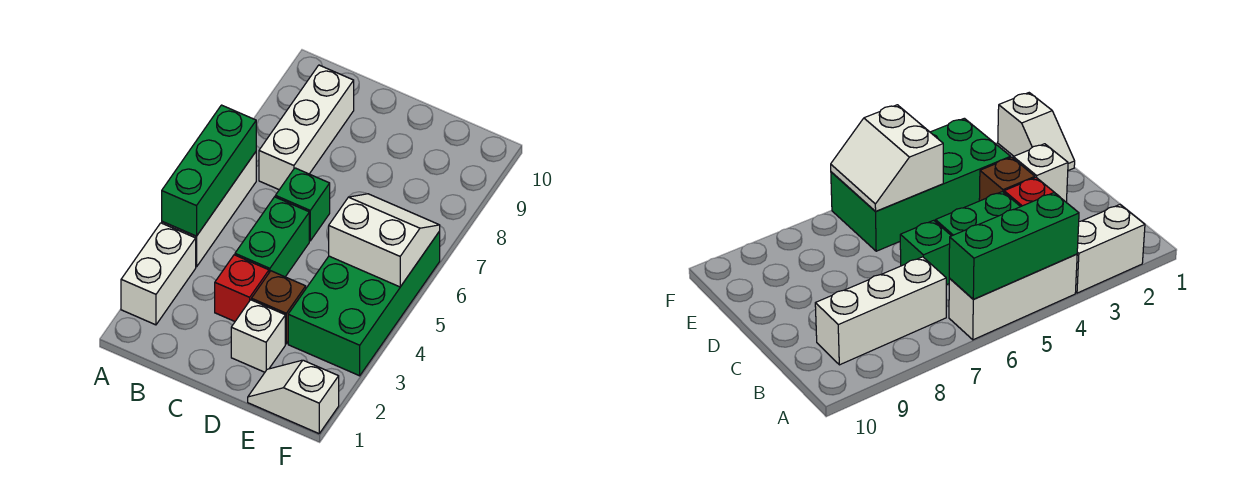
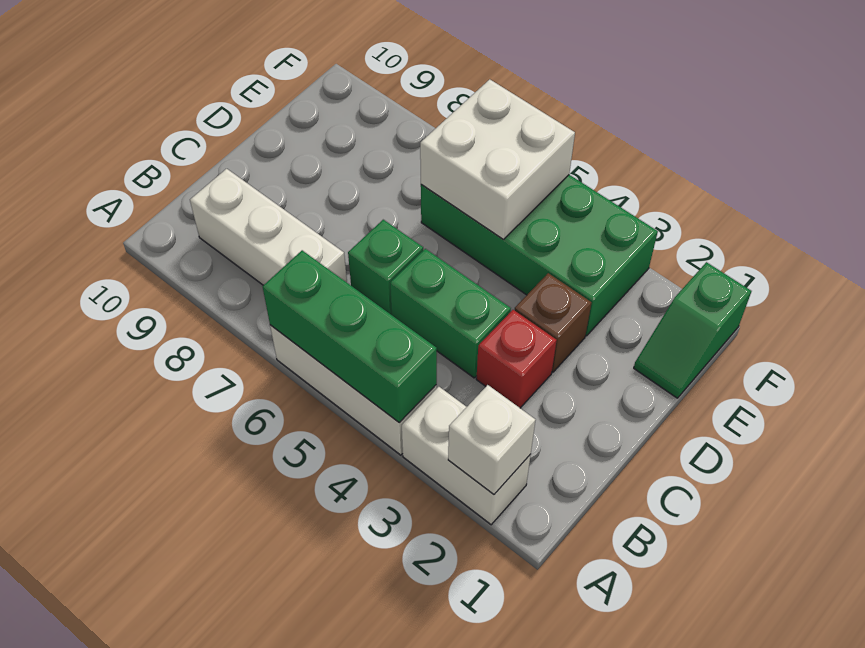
white brick D2 level 1 -> white brick A2 level 2
white slope E1:F1 level 1 top F -> green slope E1:F1 level 1 top F
white slope E5:F6 level 2 top 5 -> white brick E5:F6 level 2

